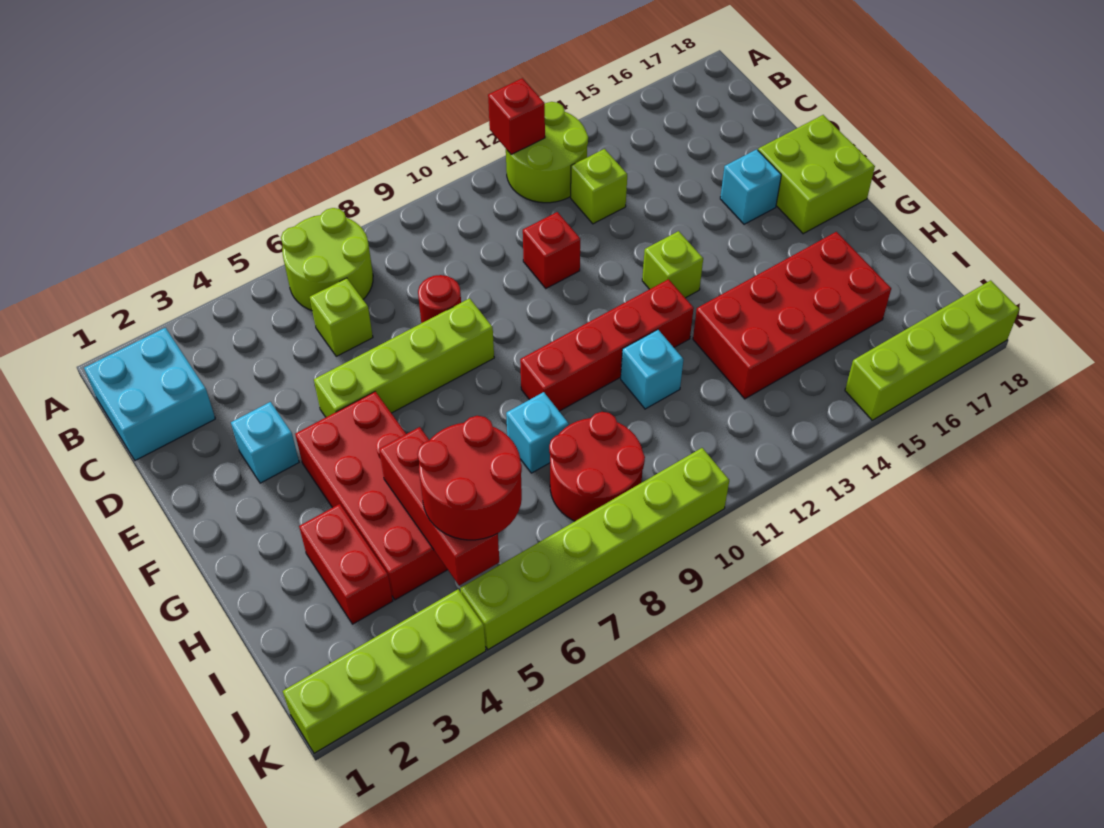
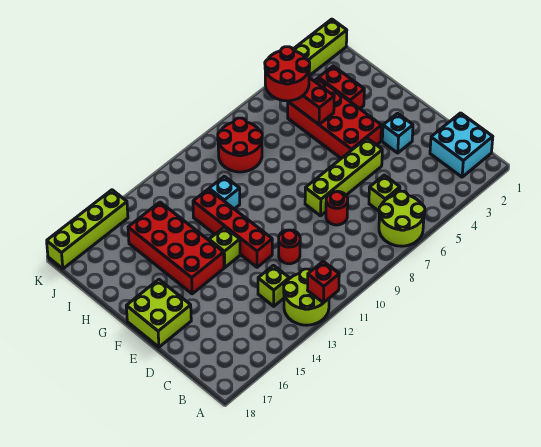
red brick D11 level 1 -> red round brick D11 level 1
cyan brick E16 level 1 -> none
red brick G9:G12 level 1 -> red brick E12:H12 level 1
cyan brick H8 level 1 -> none
red brick H13:I16 level 1 -> red brick F14:I15 level 1
lime brick K5:K10 level 1 -> none

